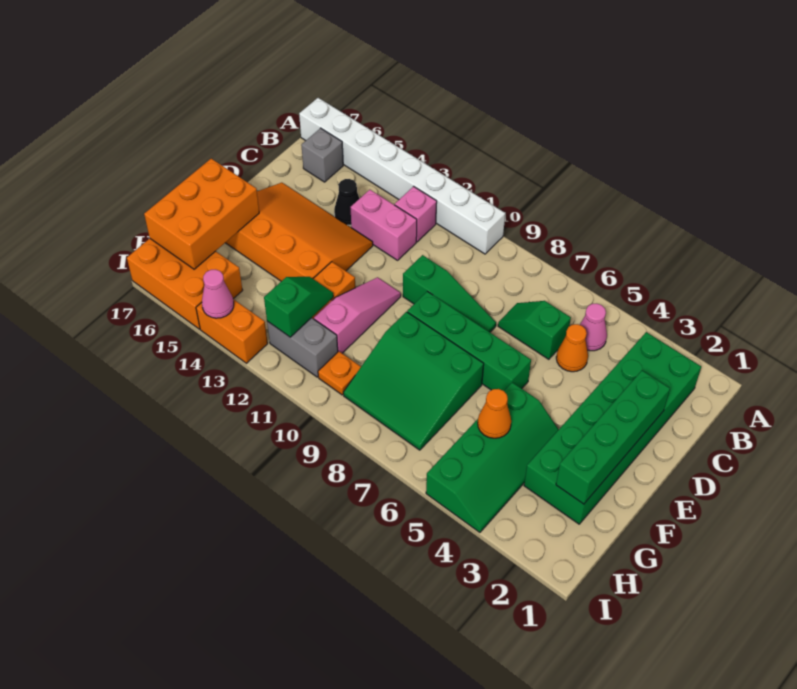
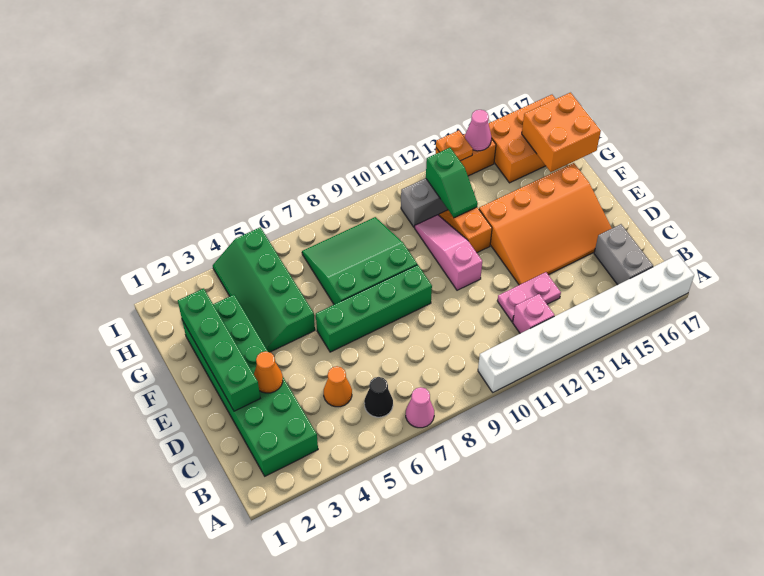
pink cone B5 level 1 -> pink cone A7 level 1
grey brick B16 level 1 -> grey brick B16:C16 level 1
green slope C6:C7 level 1 top 6 -> none
pink brick C12:C13 level 1 -> pink plate C12:C13 level 1
black cone C14 level 1 -> black cone B6 level 1
green slope D8:D10 level 1 top 10 -> none
pink slope E11:G11 level 1 top G -> pink slope E11:G11 level 1 top E
orange brick F16:H17 level 2 -> orange brick G16:H17 level 2
orange cone G5 level 2 -> orange cone D3 level 2
orange plate H10 level 1 -> orange plate I13 level 2

